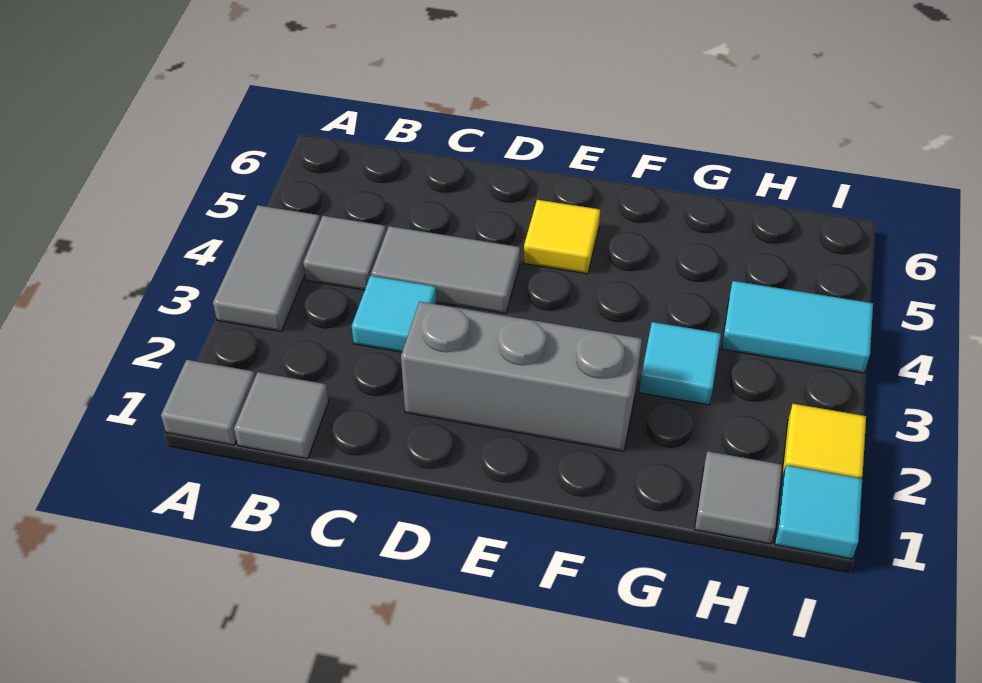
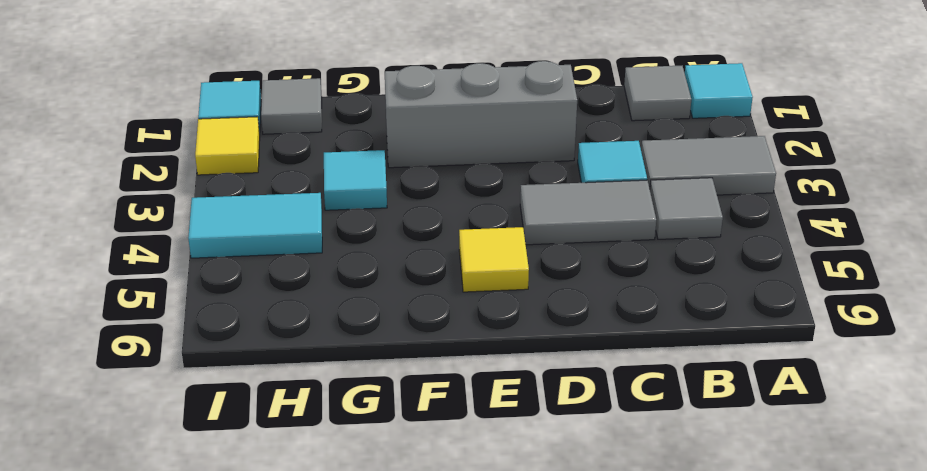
grey tile A1 level 1 -> cyan tile A1 level 1
grey tile A3:A4 level 1 -> grey tile A3:B3 level 1

